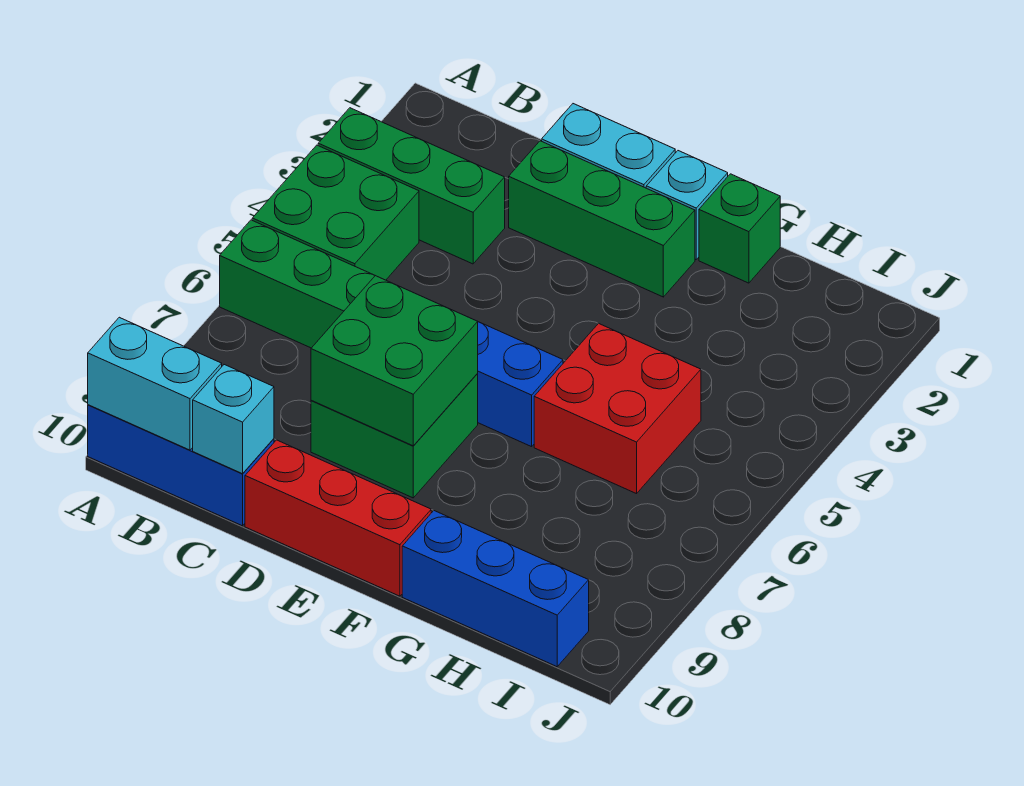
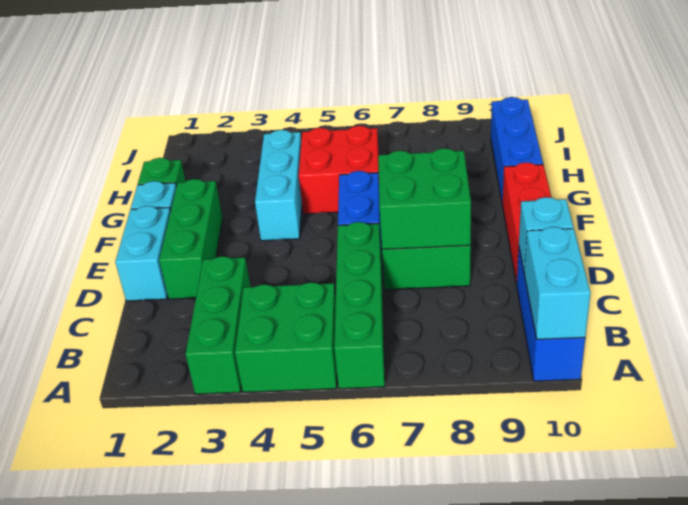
none -> cyan brick F4:H4 level 1

